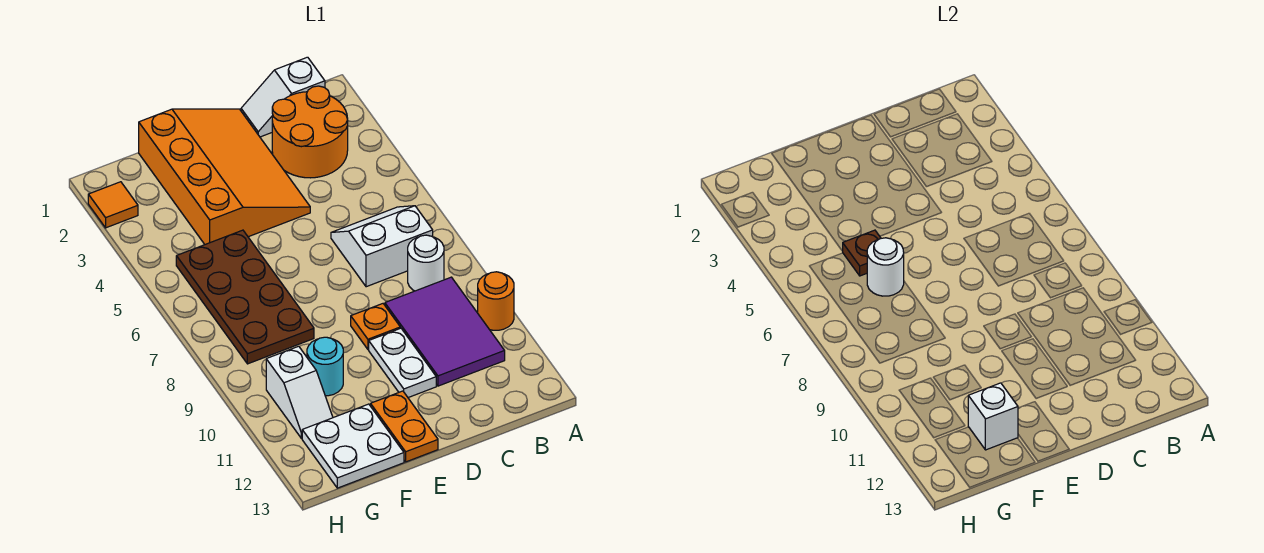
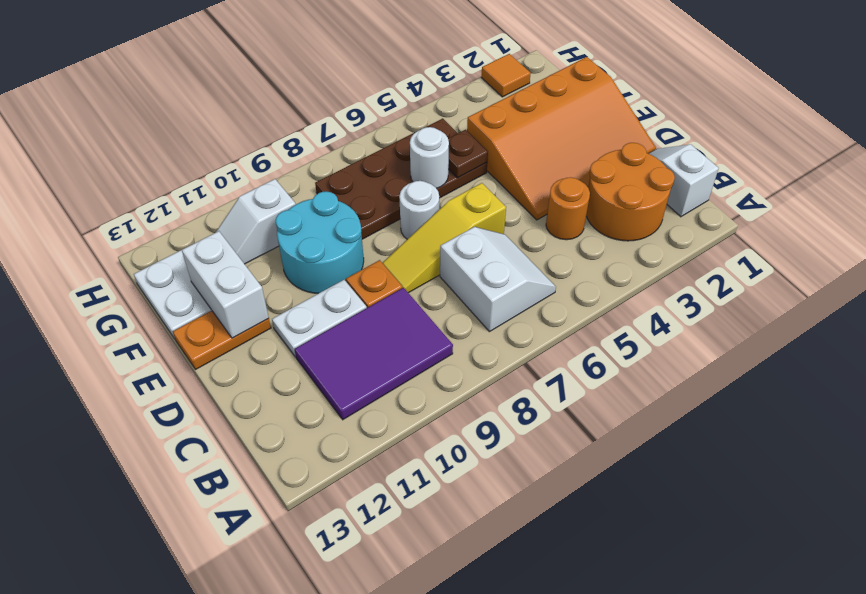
orange round brick A10 level 1 -> orange round brick C4 level 1
white round brick B8 level 1 -> white round brick E7 level 1
none -> yellow slope D6:D8 level 1 top 6
cyan round brick F10 level 1 -> cyan round brick E9:F10 level 1
white brick F12 level 2 -> white brick E12:F12 level 2

